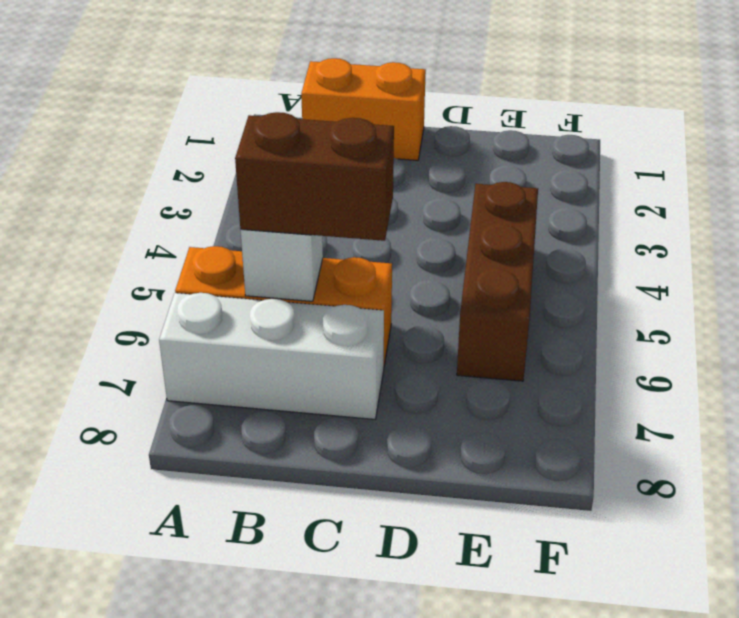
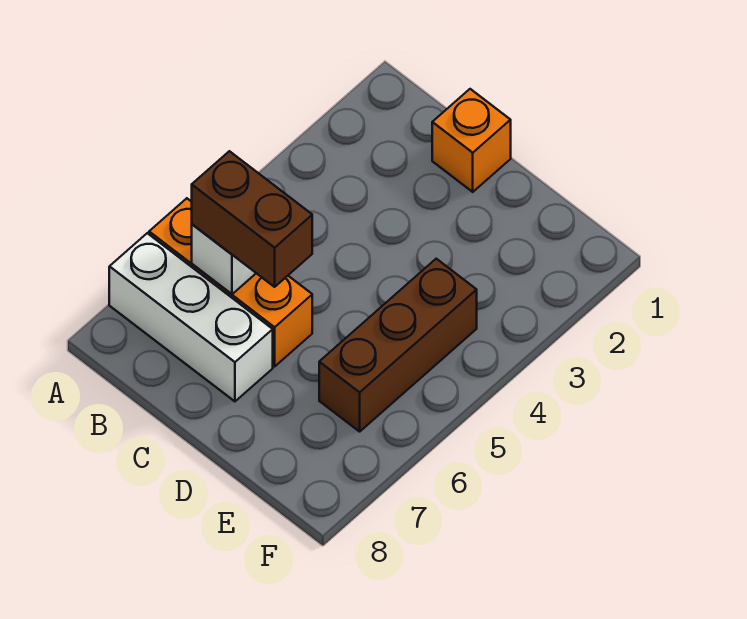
orange brick B1:C1 level 1 -> orange brick C1 level 1

